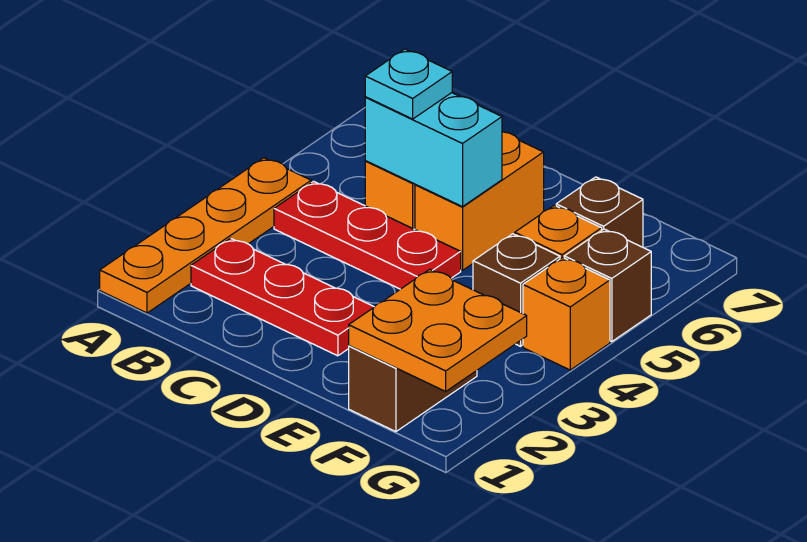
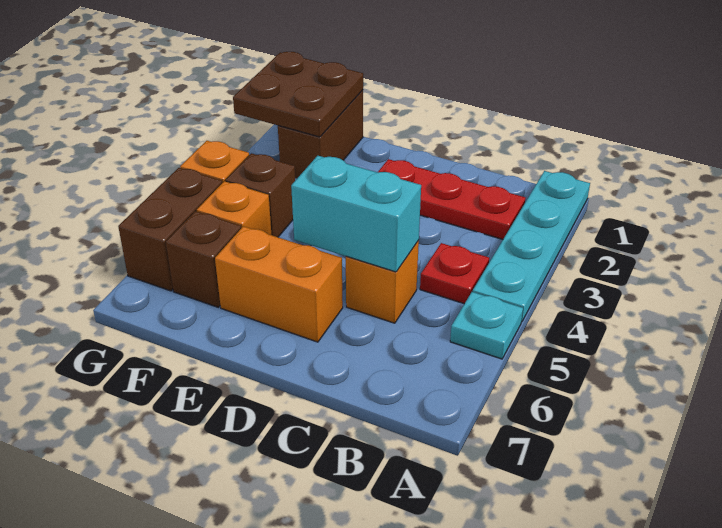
orange plate A1:A4 level 1 -> cyan plate A1:A4 level 1
red plate B4:D4 level 1 -> red plate B4 level 1
cyan plate C5 level 3 -> cyan plate A5 level 1
orange brick D5:D6 level 1 -> orange brick D6:E6 level 1
orange plate F1:G2 level 2 -> brown plate F1:G2 level 2
brown brick G5 level 1 -> brown brick G5:G6 level 1

